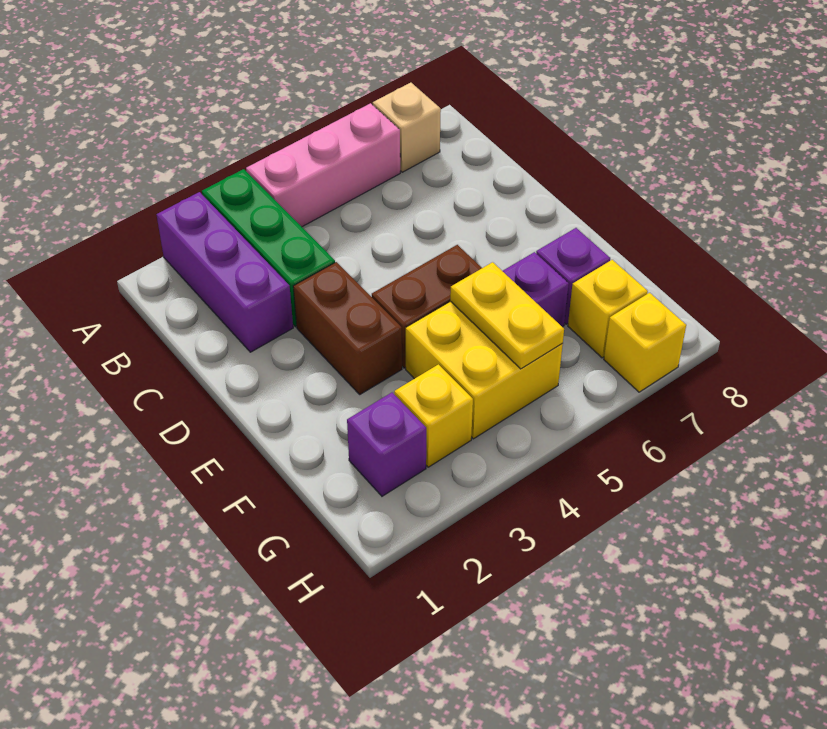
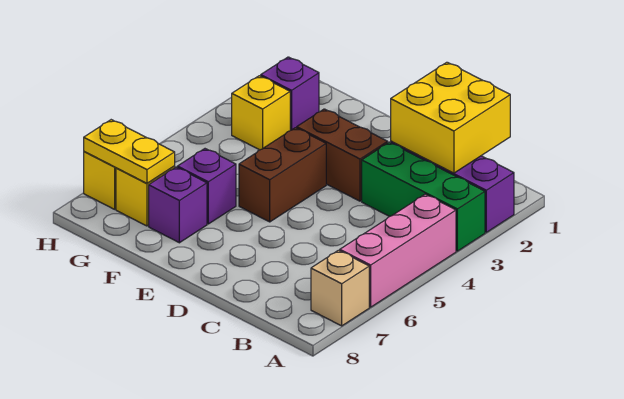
yellow brick F4:G5 level 1 -> yellow brick B1:C2 level 2
yellow plate F5:G5 level 2 -> yellow plate G7:H7 level 2

